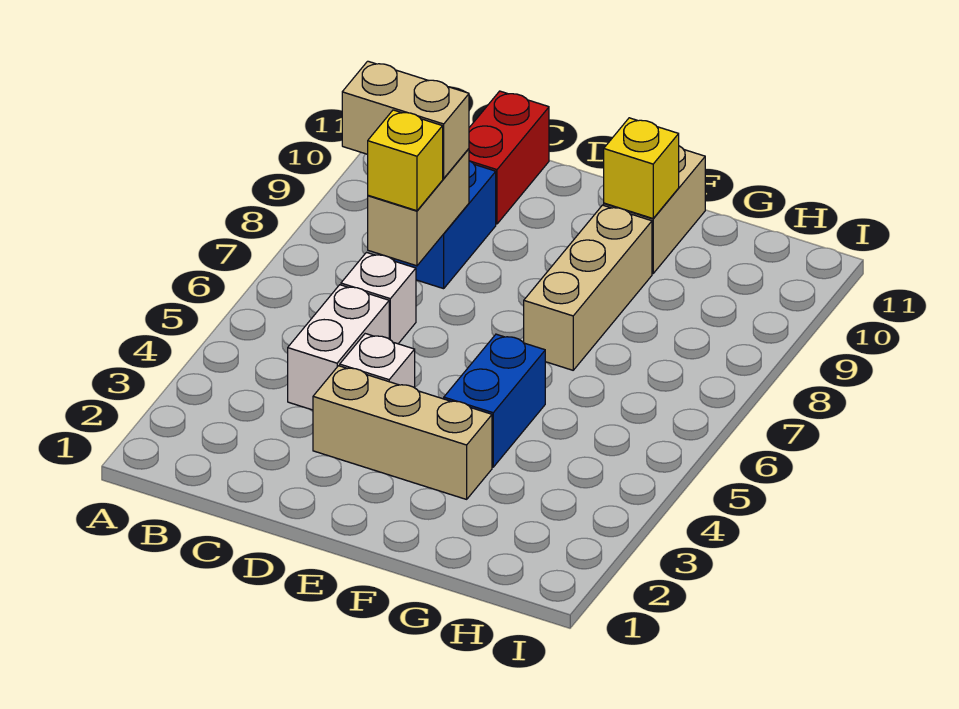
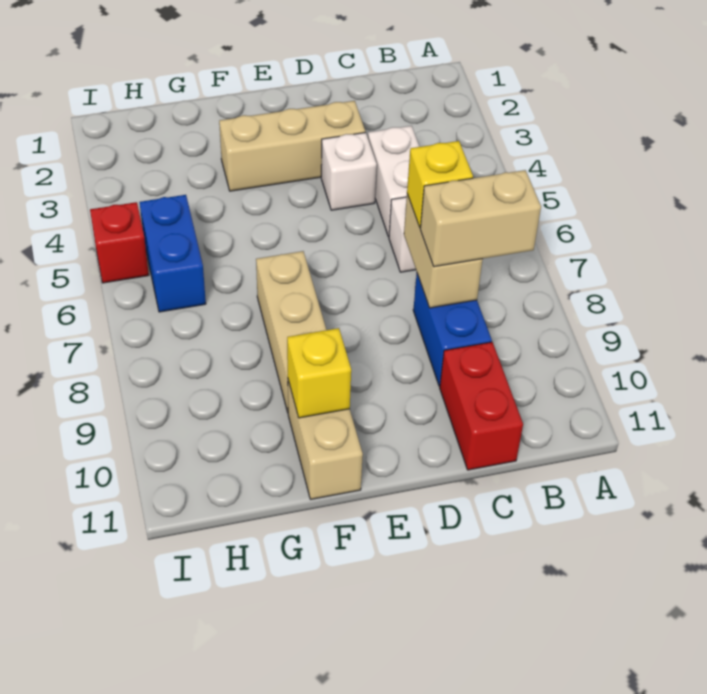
blue brick F4:F5 level 1 -> blue brick H5:H6 level 1
none -> red brick I5 level 1

